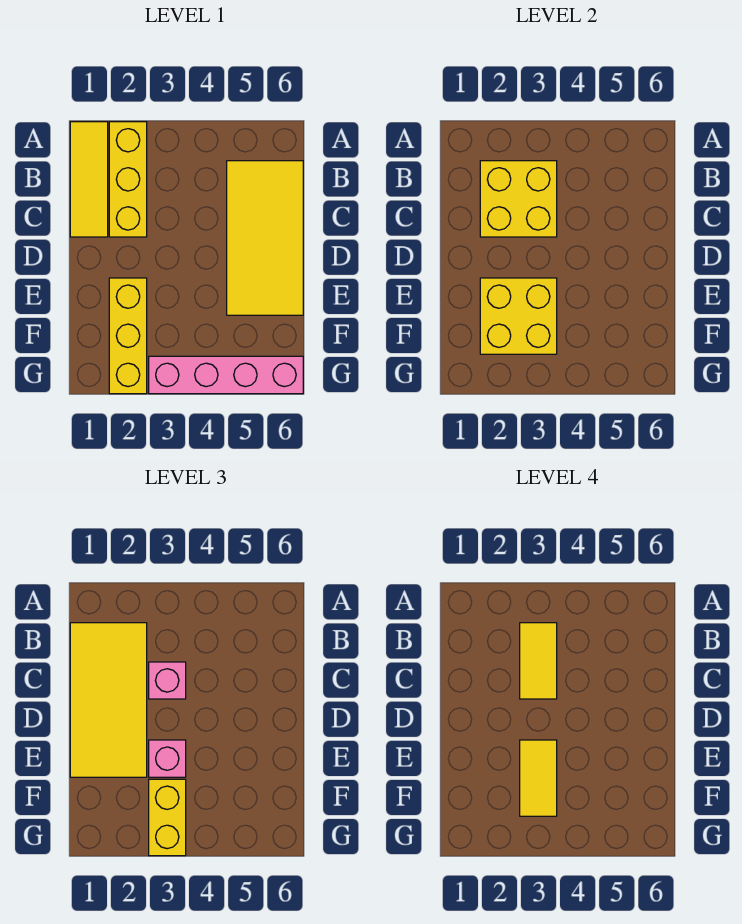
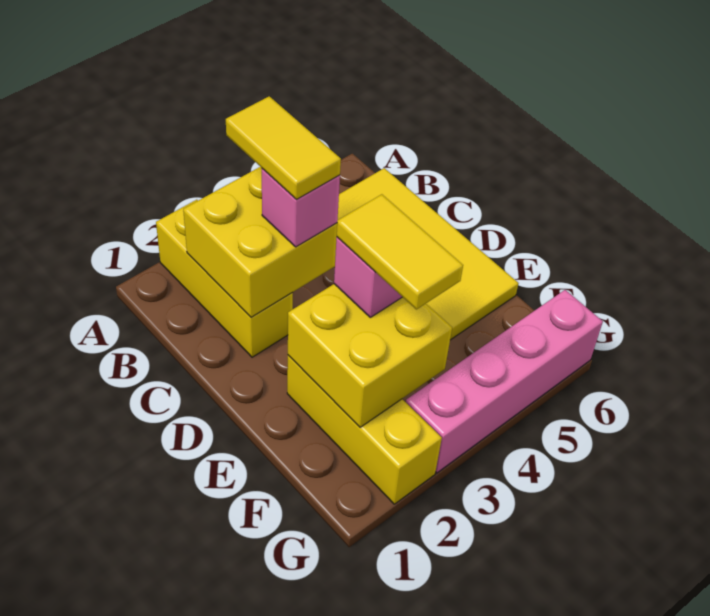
yellow tile A1:C1 level 1 -> none
yellow tile B1:E2 level 3 -> none
yellow brick F3:G3 level 3 -> none

